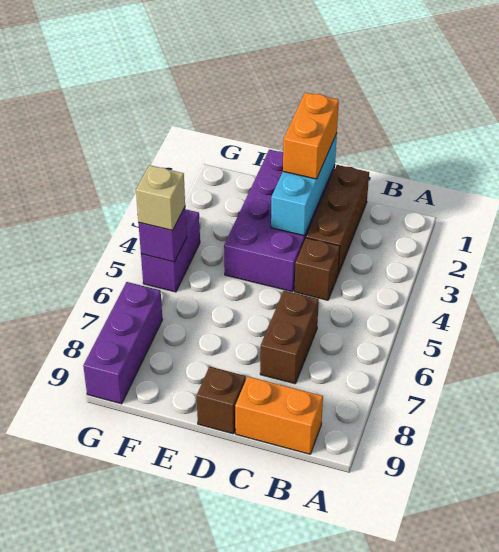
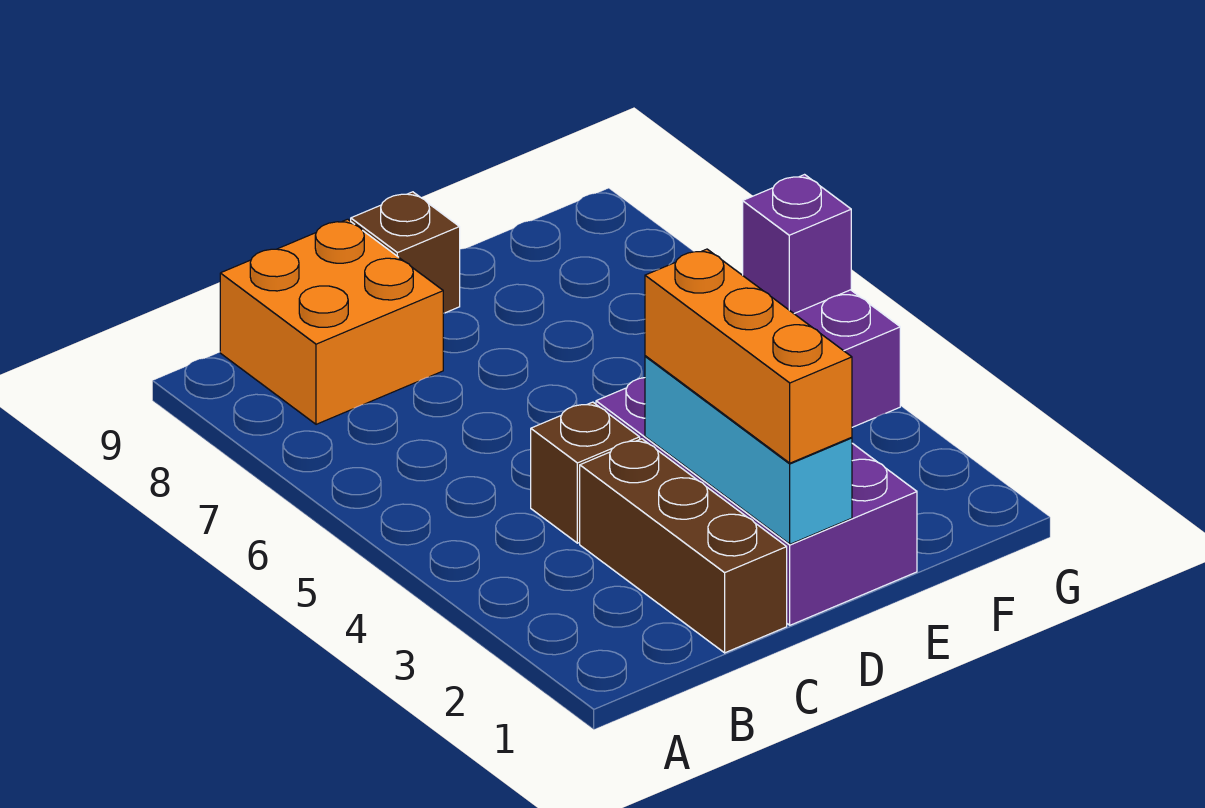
orange brick B9:C9 level 1 -> orange brick B8:C9 level 1
brown brick C6:C7 level 1 -> none
orange brick D1:D2 level 3 -> orange brick D1:D3 level 3
tan brick G5 level 3 -> none
purple brick G7:G9 level 1 -> none

